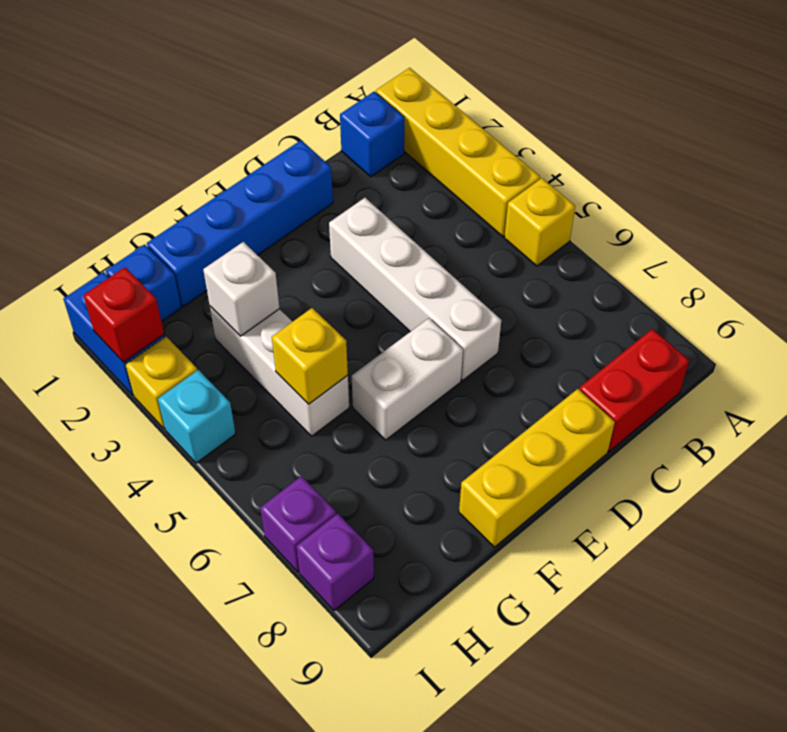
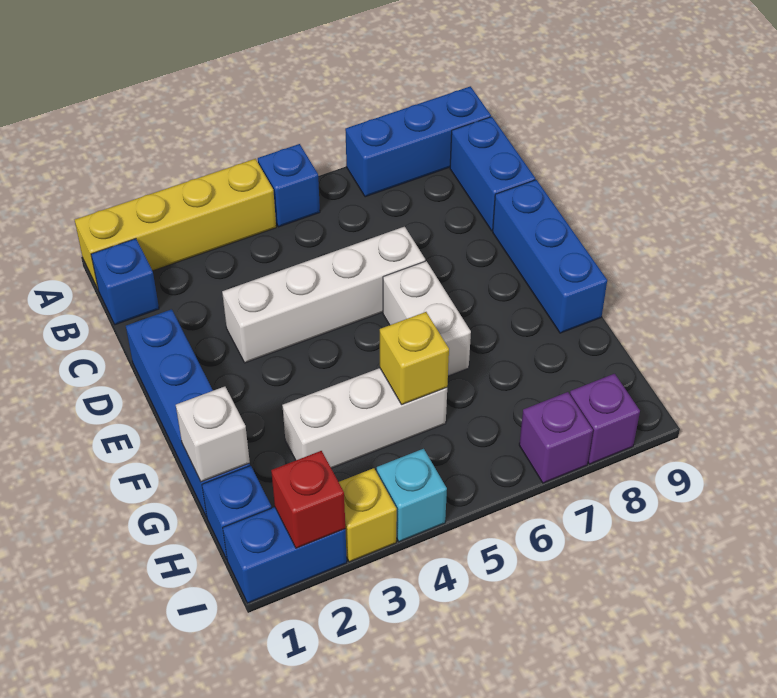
yellow brick A5 level 1 -> blue brick A5 level 1
none -> blue brick A7:A9 level 1
red brick B9:C9 level 1 -> blue brick B9:C9 level 1
yellow brick D9:F9 level 1 -> blue brick D9:F9 level 1
white brick G3 level 2 -> white brick G1 level 2

